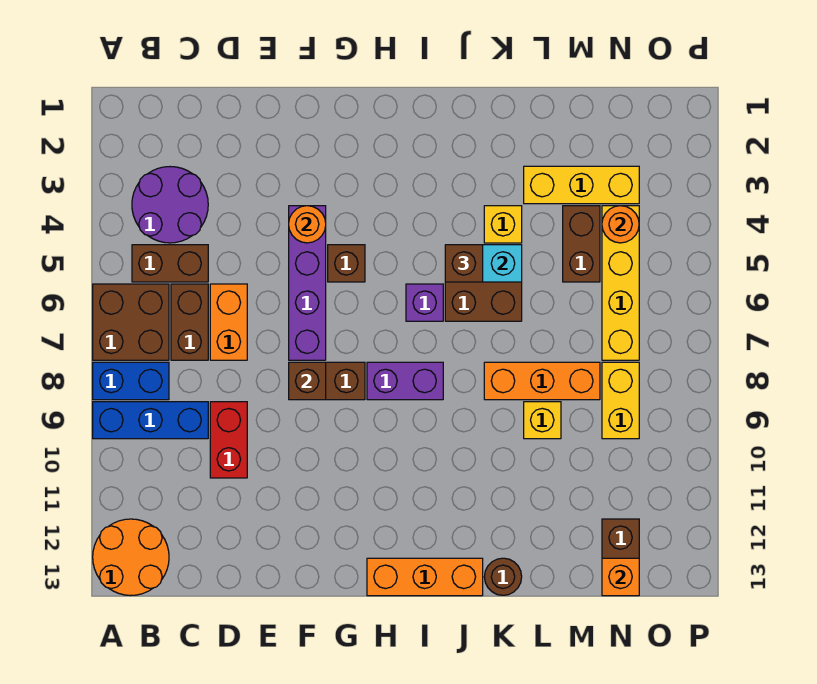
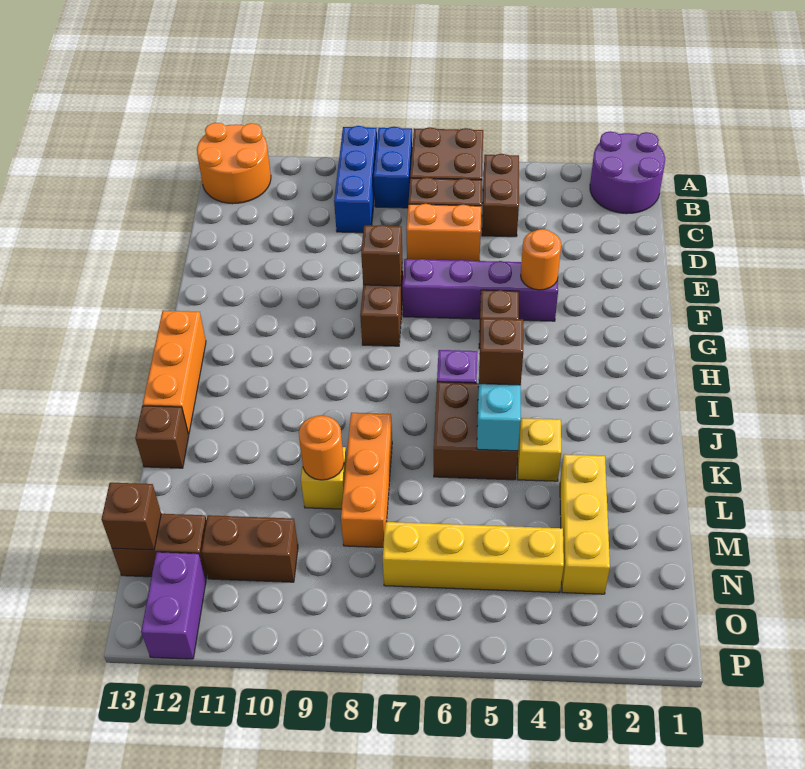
purple round brick B3:C4 level 1 -> purple round brick A1:B2 level 1
red brick D9:D10 level 1 -> none
purple brick H8:I8 level 1 -> purple brick O12:P12 level 1
brown round brick K13 level 1 -> brown brick K13 level 1
brown brick M4:M5 level 1 -> brown brick N10:N11 level 1
orange round brick N4 level 2 -> orange round brick L9 level 2
yellow brick N8:N9 level 1 -> none
orange brick N13 level 2 -> brown brick N13 level 2

